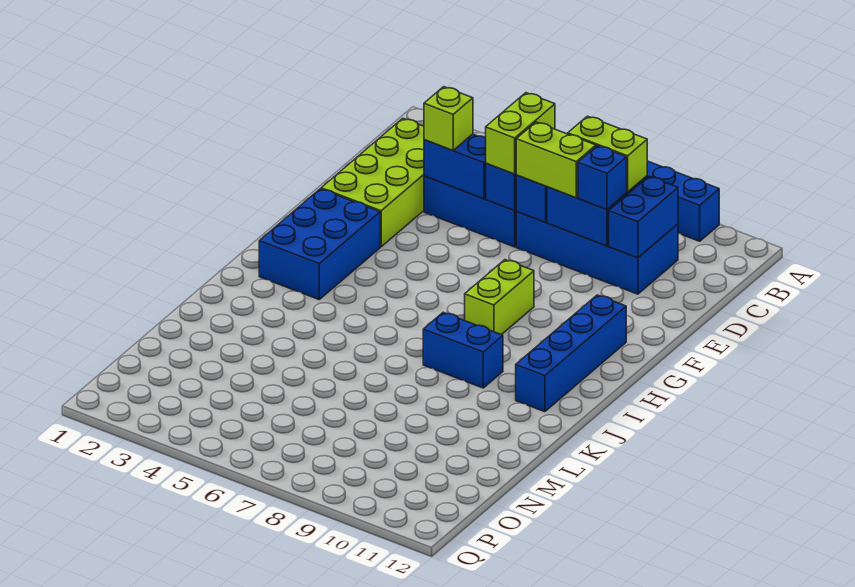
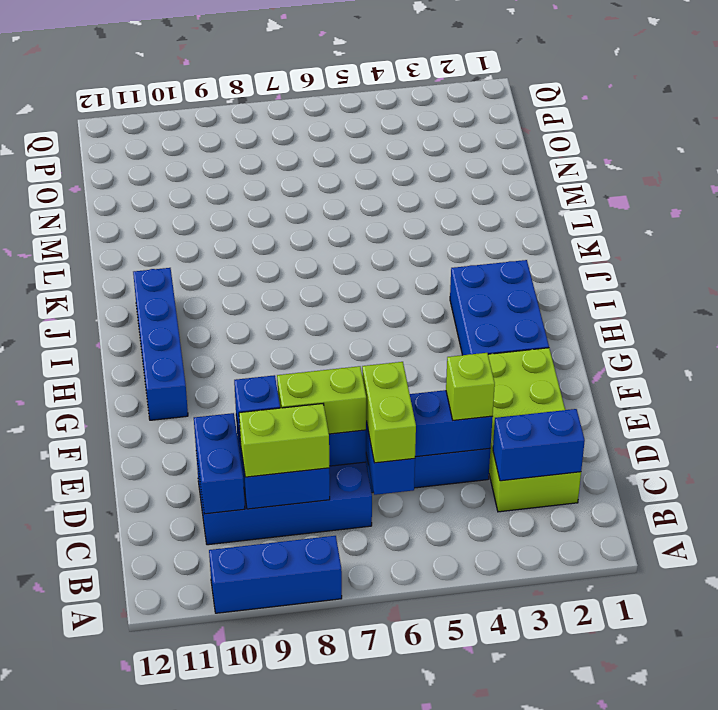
lime brick G8:H8 level 1 -> none
blue brick J8:J9 level 1 -> blue brick C2:C3 level 2

